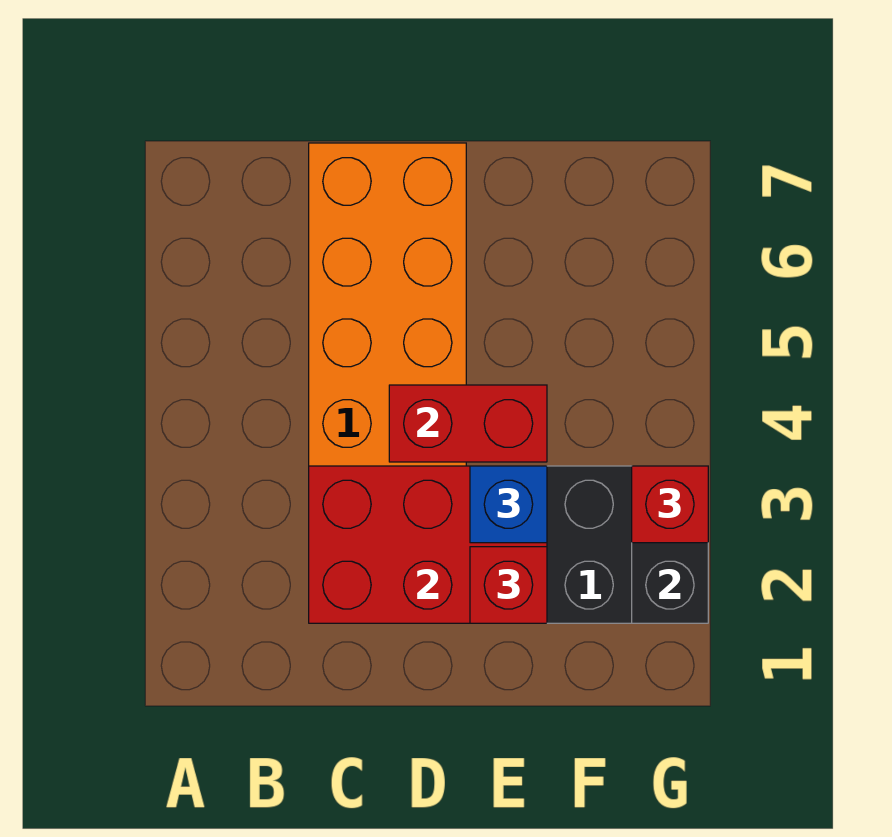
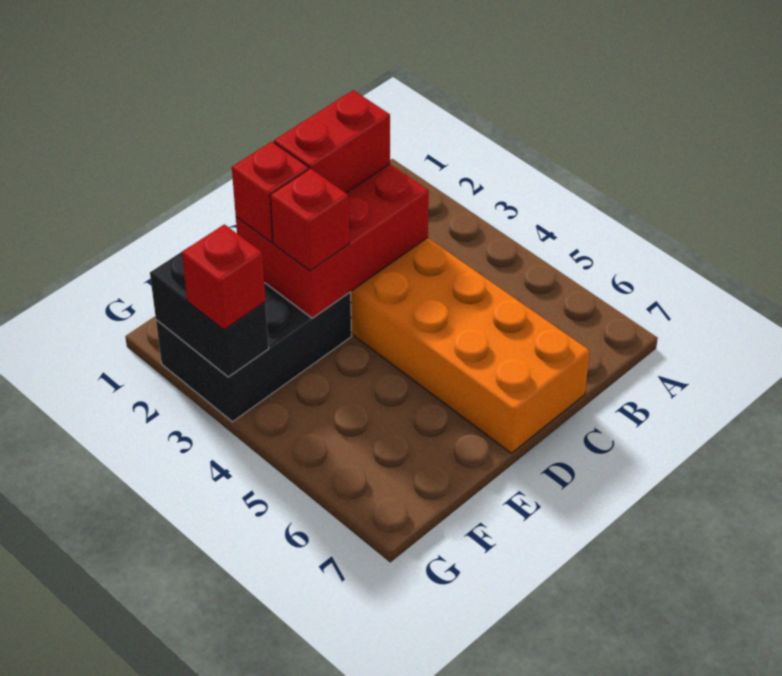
red brick D4:E4 level 2 -> red brick C2:D2 level 3
blue brick E3 level 3 -> red brick E3 level 3

